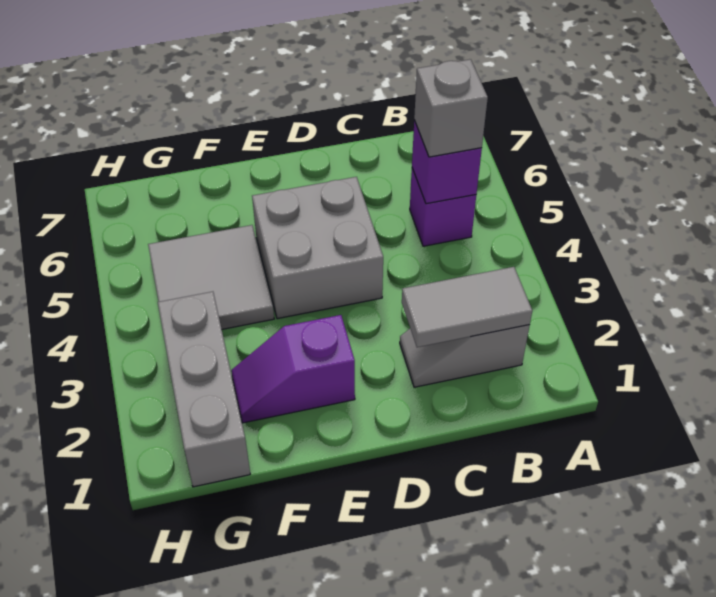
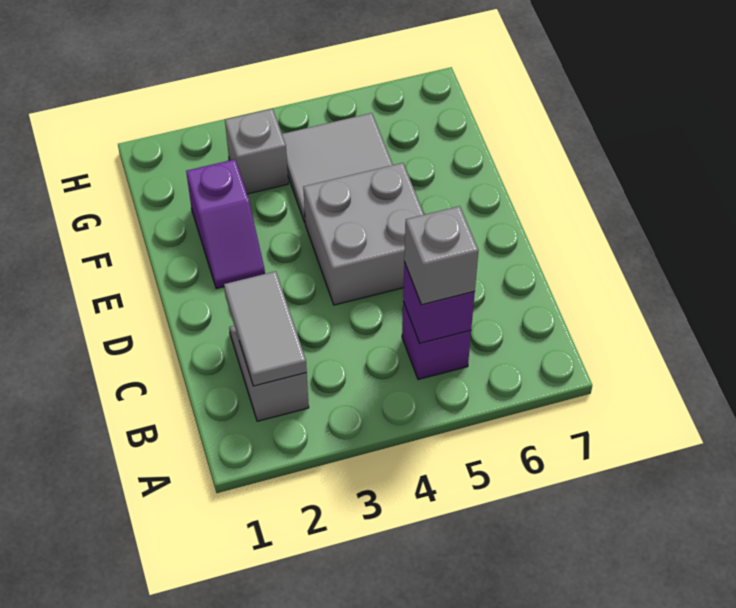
purple slope E2:F2 level 1 top E -> purple slope E2:F2 level 1 top F
grey brick G1:G3 level 1 -> grey brick G3 level 1

